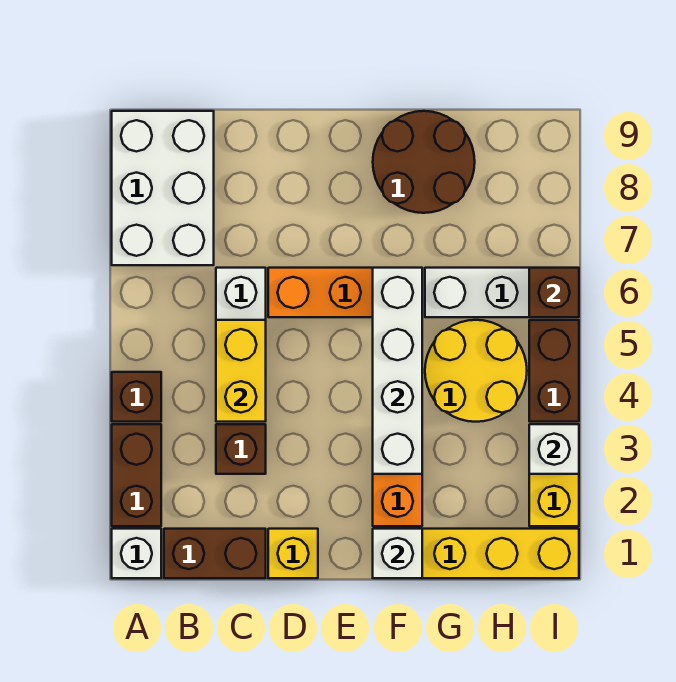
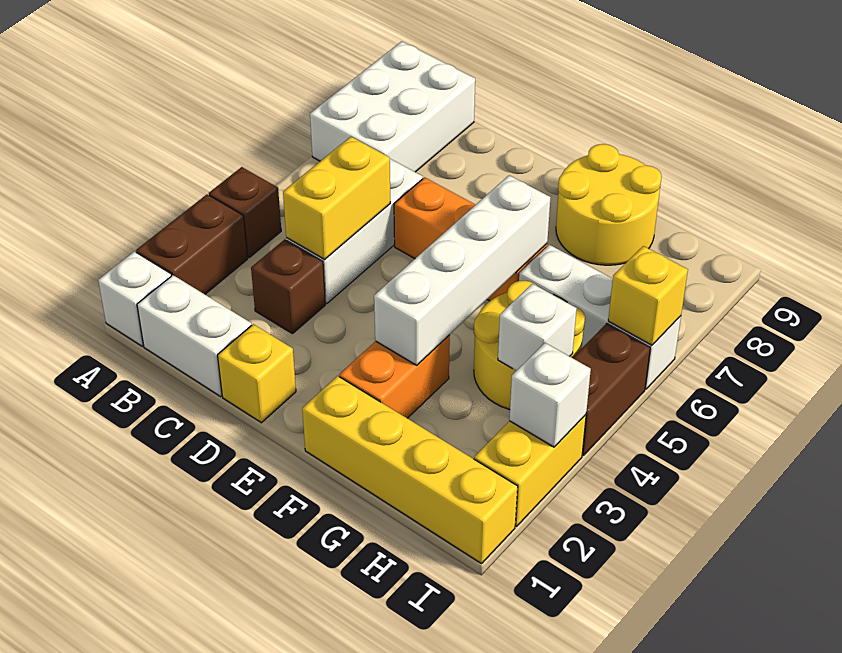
brown brick B1:C1 level 1 -> white brick B1:C1 level 1
white brick F1 level 2 -> white brick H4 level 2
brown round brick F8:G9 level 1 -> yellow round brick F8:G9 level 1
brown brick I6 level 2 -> yellow brick I6 level 2

